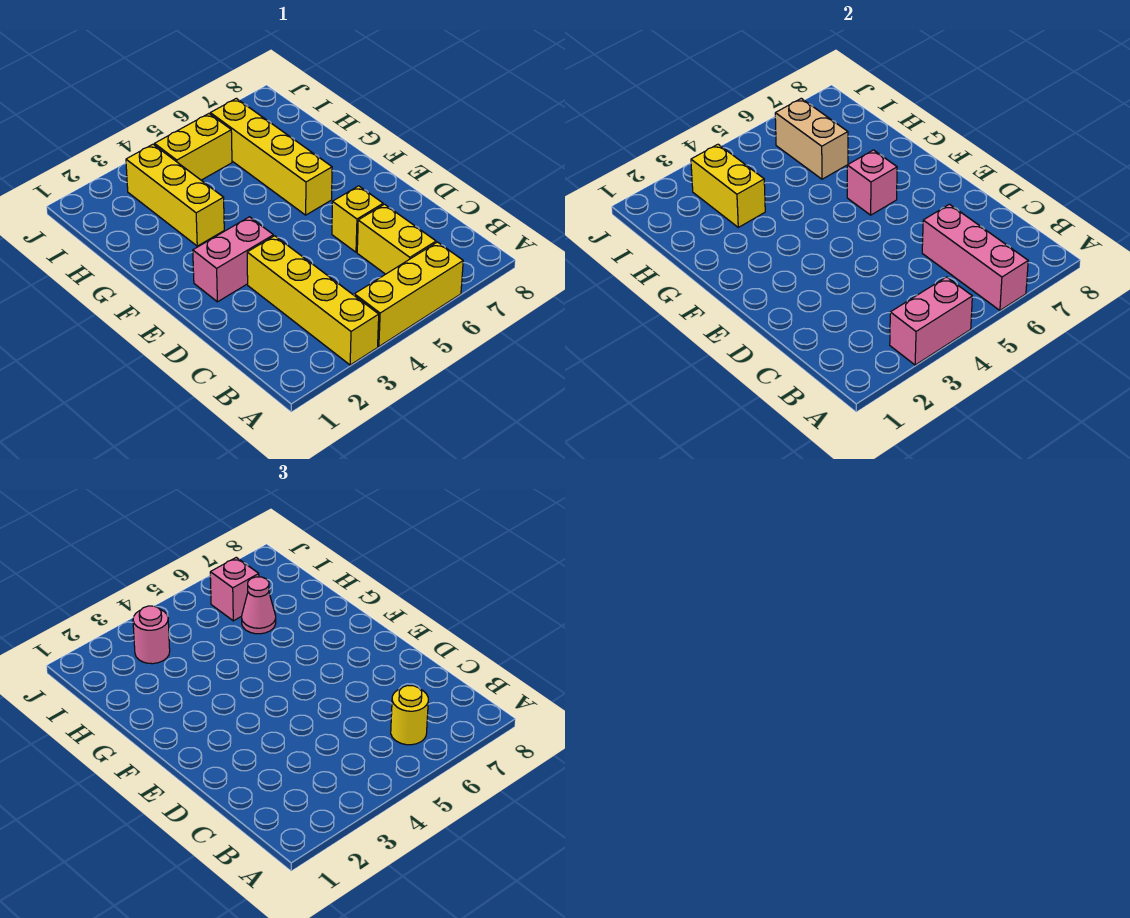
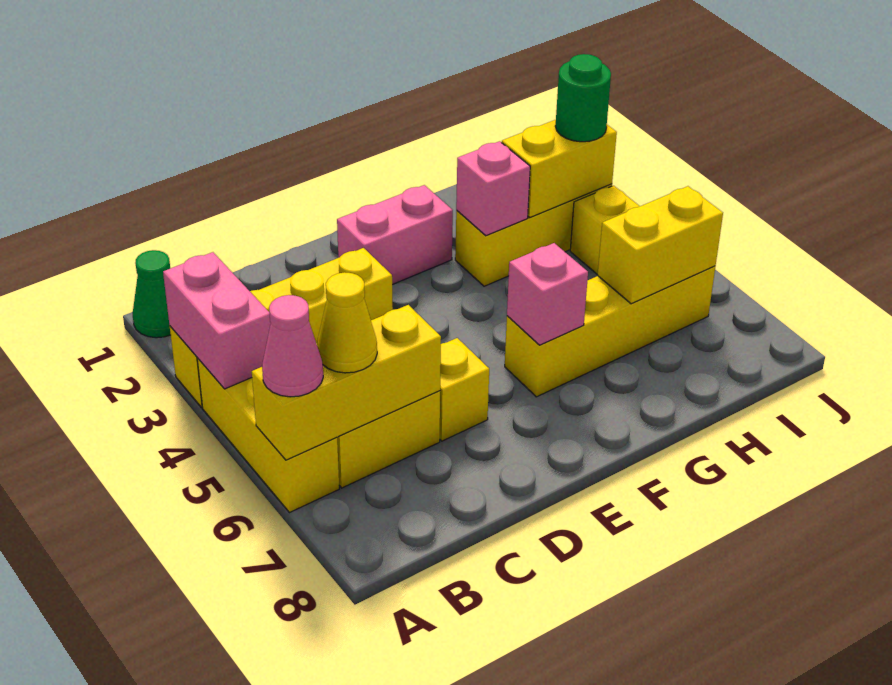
none -> green cone A1 level 1
pink brick A6:C6 level 2 -> yellow brick A6:C6 level 2
yellow round brick B6 level 3 -> yellow cone B6 level 3
pink brick E2:E3 level 1 -> pink brick E2:F2 level 1
tan brick H6:I6 level 2 -> yellow brick H6:I6 level 2
pink cone H6 level 3 -> pink cone A6 level 3
pink round brick I3 level 3 -> green round brick I3 level 3
pink brick I6 level 3 -> pink brick G3 level 2

